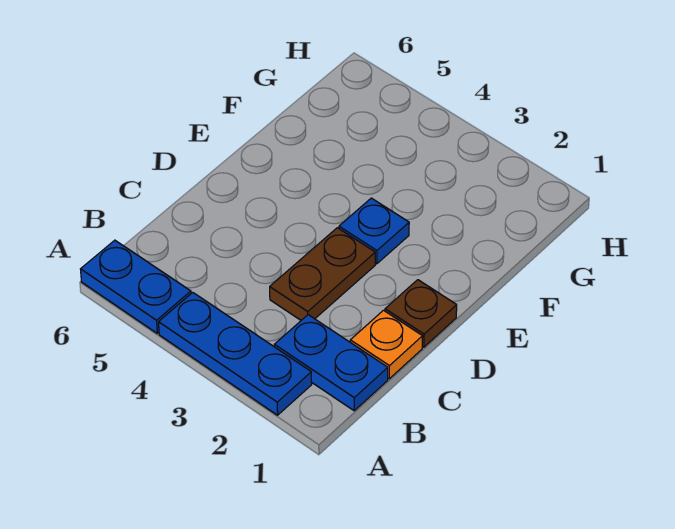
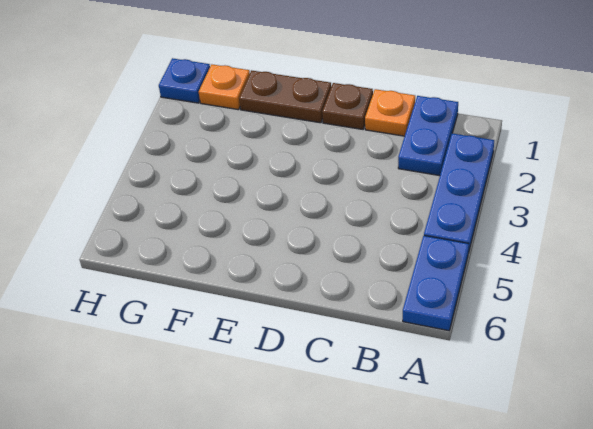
brown plate C3:D3 level 1 -> brown plate E1:F1 level 1
blue plate E3 level 1 -> blue plate H1 level 1
none -> orange plate G1 level 1

